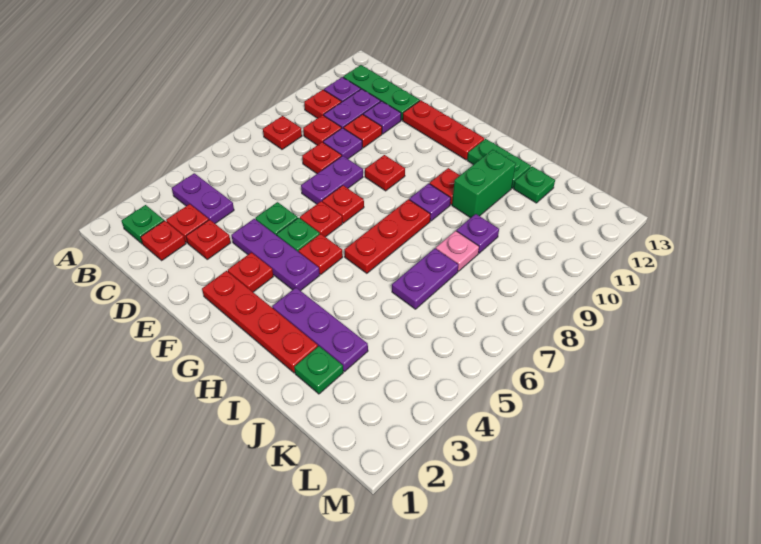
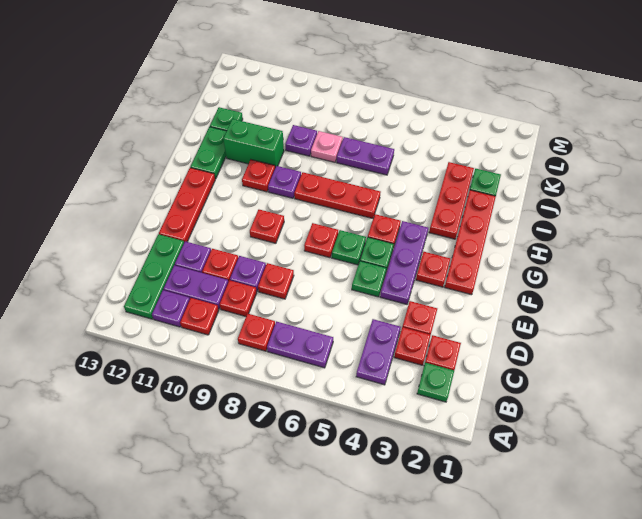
purple plate E7:E8 level 1 -> purple plate B6:B7 level 1
red plate F6 level 1 -> green plate F6 level 1
purple plate H3:J3 level 1 -> red plate H3:J3 level 1

